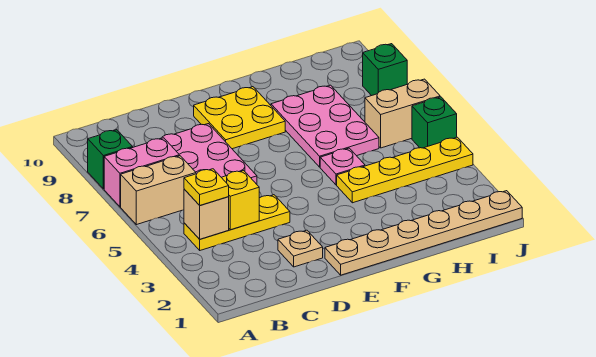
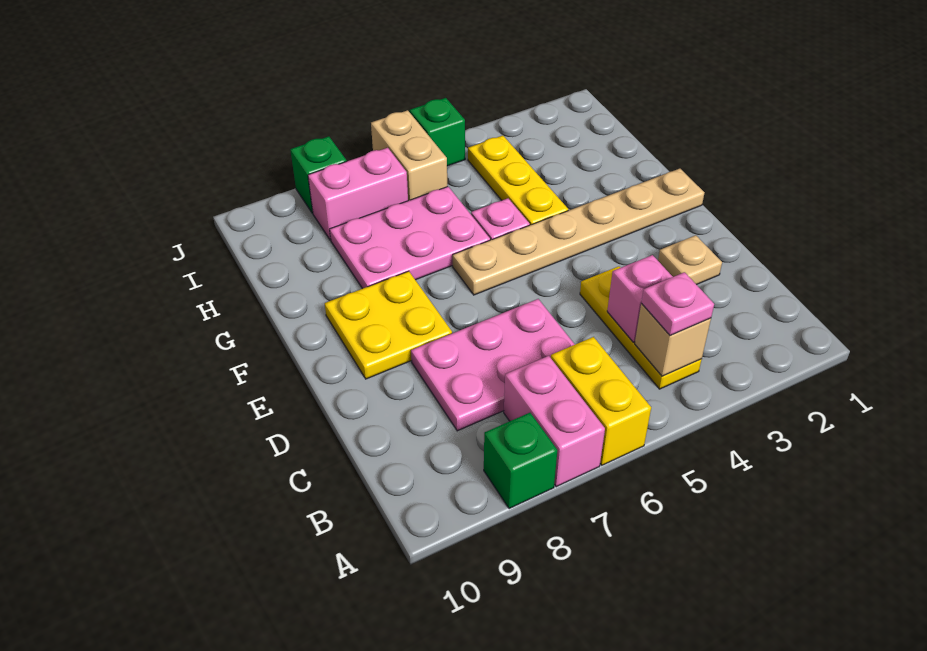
tan brick A6:B6 level 1 -> yellow brick A6:B6 level 1
yellow plate B4 level 3 -> pink plate B4 level 3
yellow brick C4 level 2 -> pink brick C4 level 2
tan plate E1:J1 level 1 -> tan plate F1:F6 level 1
yellow plate G4:J4 level 1 -> yellow plate G4:I4 level 1
none -> pink brick I7:I8 level 1

